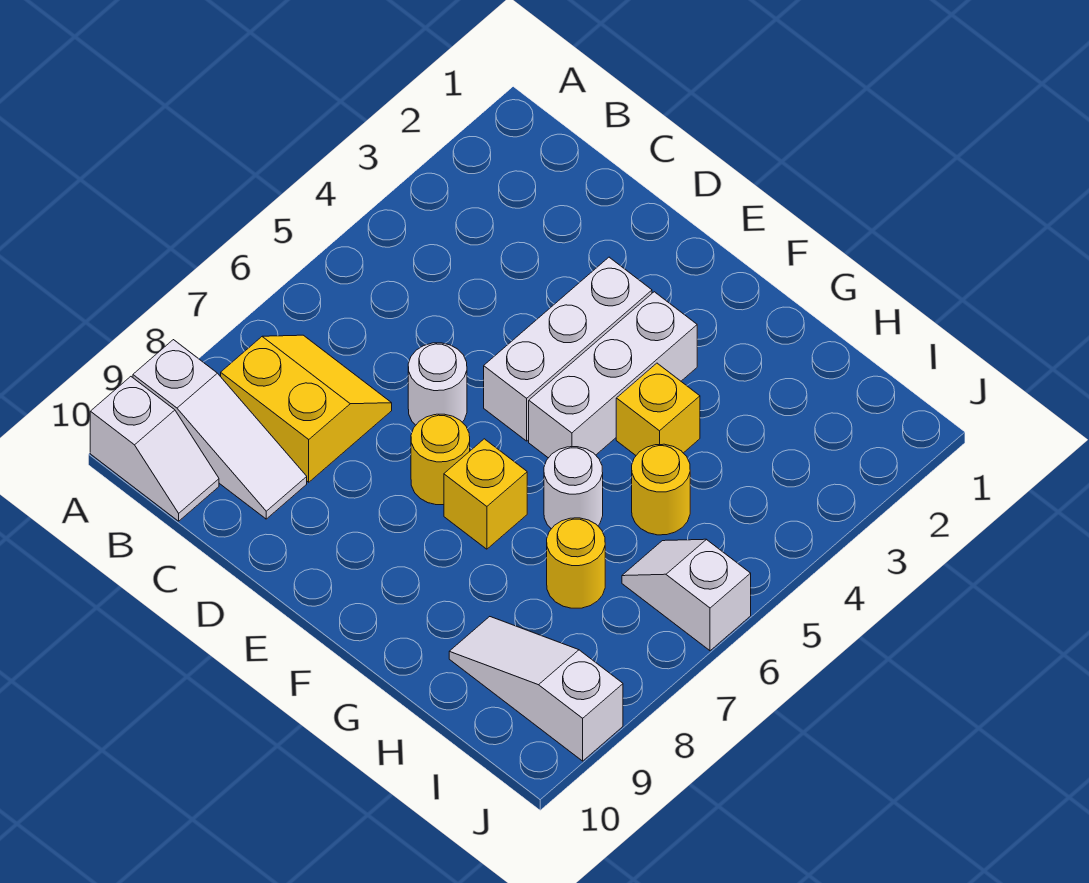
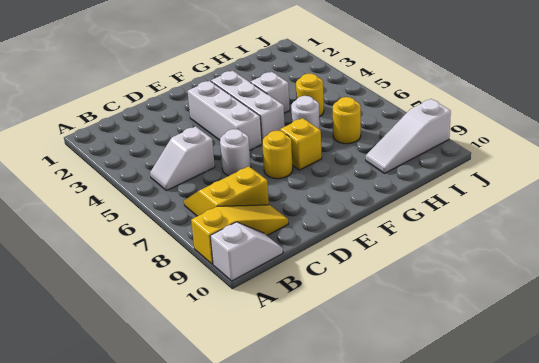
white slope A9:C9 level 1 top A -> yellow slope A9:C9 level 1 top A
yellow brick G4 level 1 -> white brick G4 level 1
white slope I6:J6 level 1 top J -> white slope B5:C5 level 1 top C

